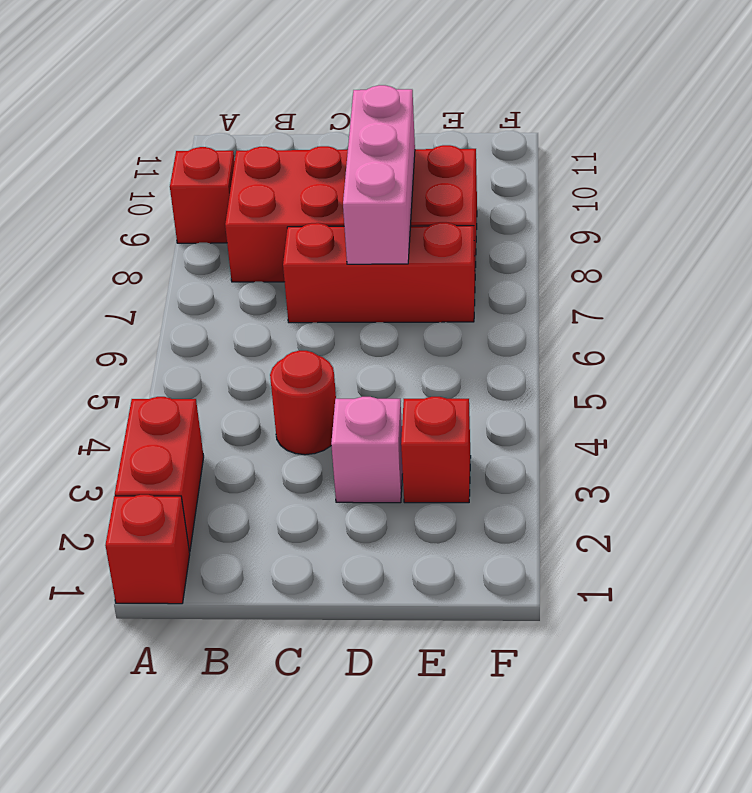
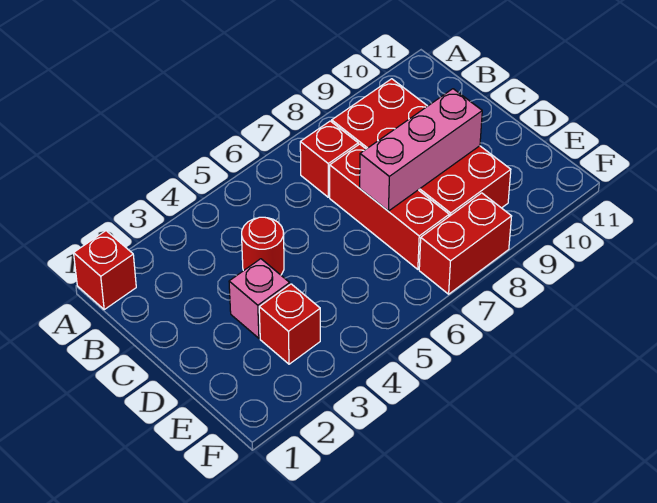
red brick A2:A3 level 1 -> red brick F7:F8 level 1
red brick A9 level 1 -> red brick B7 level 1

